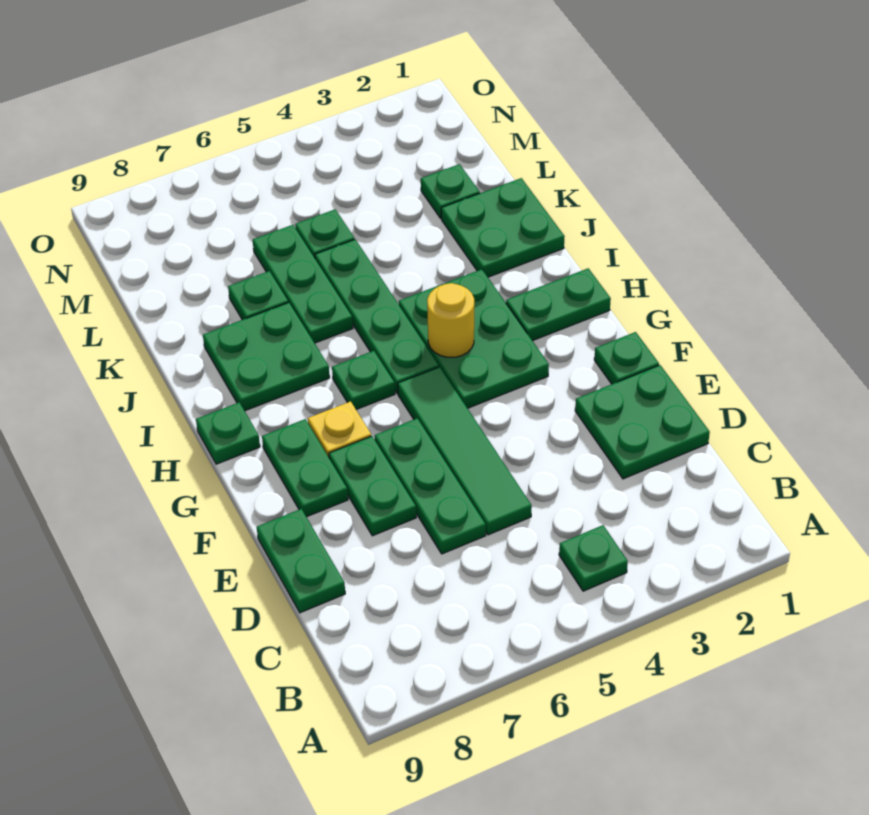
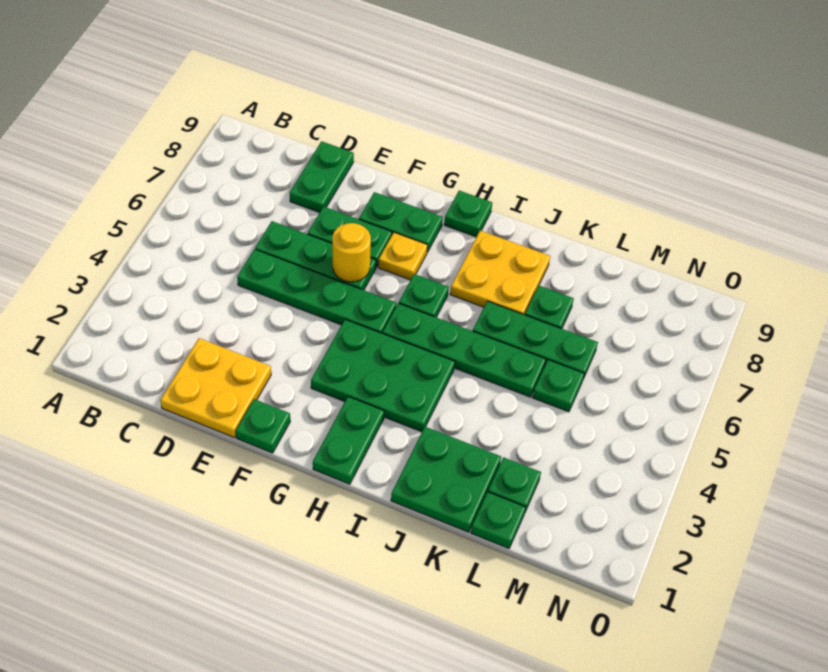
green plate B4 level 1 -> green plate L1 level 1
green plate D1:E2 level 1 -> yellow plate D1:E2 level 1
green tile D5:G5 level 1 -> green plate D5:G5 level 1
green plate D9:E9 level 1 -> green plate D8:D9 level 1
yellow round brick H4 level 2 -> yellow round brick F6 level 2
green plate I7:J8 level 1 -> yellow plate I7:J8 level 1

